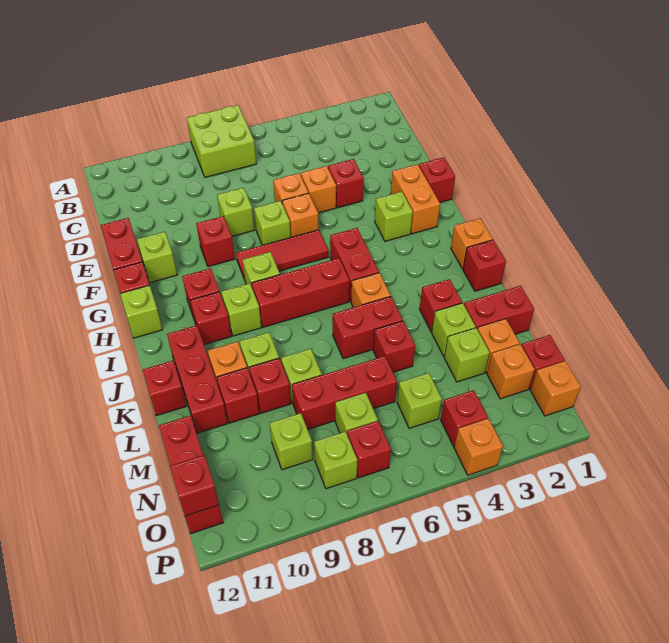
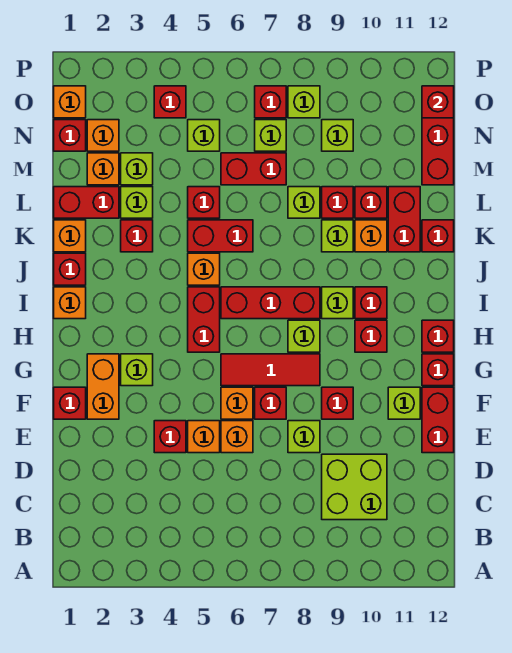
lime brick A7:B8 level 1 -> lime brick C9:D10 level 1
lime brick F7 level 1 -> red brick F7 level 1
lime brick H12 level 1 -> red brick H12 level 1
red brick J11:L11 level 1 -> red brick K11:L11 level 1
red brick M6:M8 level 1 -> red brick M6:M7 level 1
orange brick P4 level 1 -> orange brick K1 level 1

